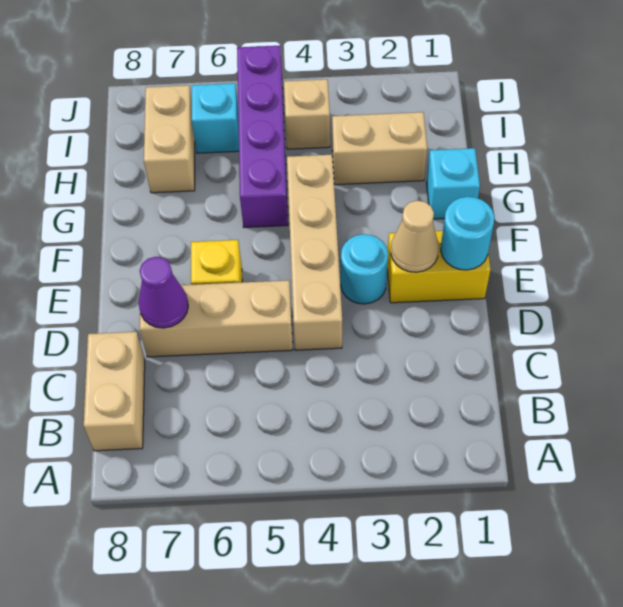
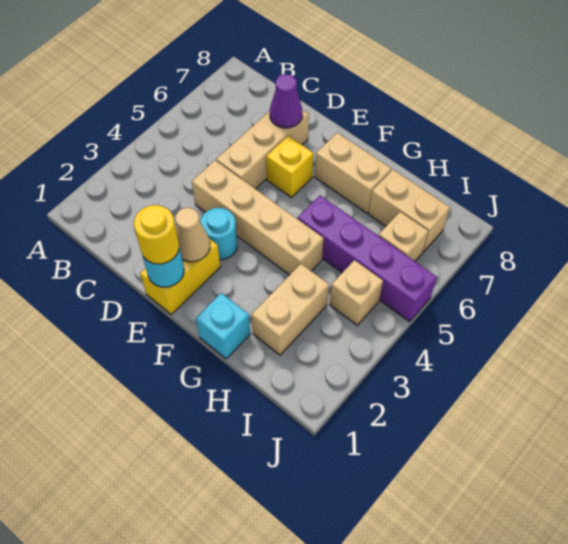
tan brick B8:C8 level 1 -> tan brick F7:G7 level 1
none -> yellow round brick E1 level 3
cyan brick I6 level 1 -> tan brick I6 level 1

